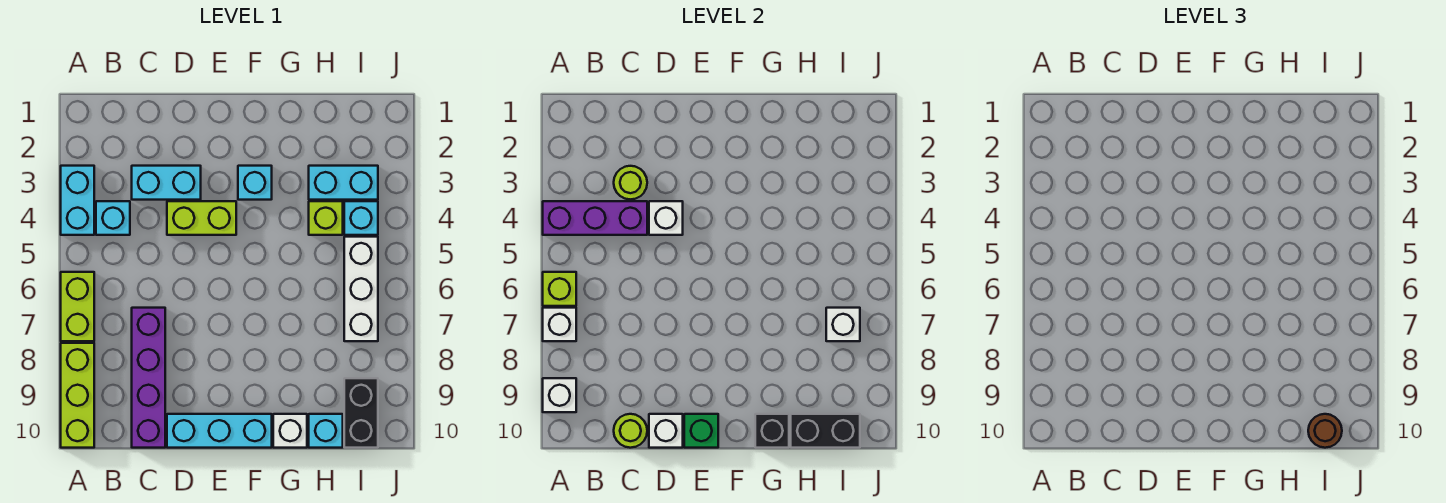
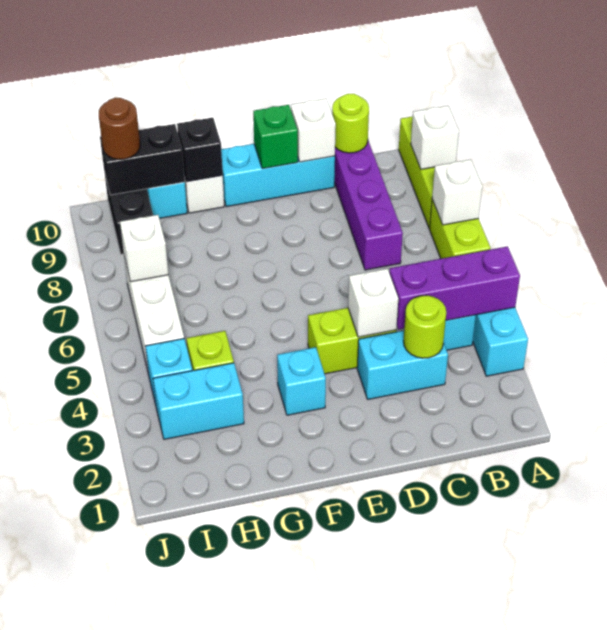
lime brick A6 level 2 -> none

